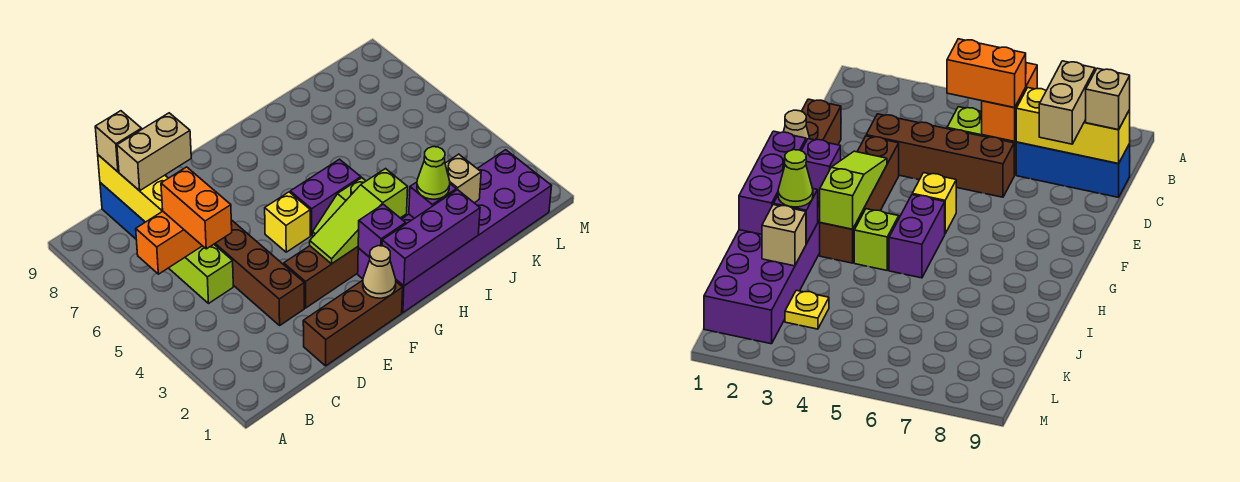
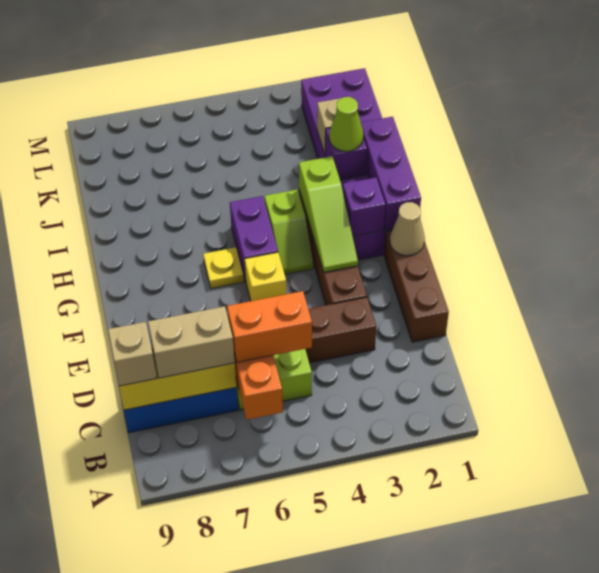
tan brick C8:D8 level 3 -> tan brick C7:C8 level 3
yellow plate K3 level 1 -> yellow plate G6 level 1

